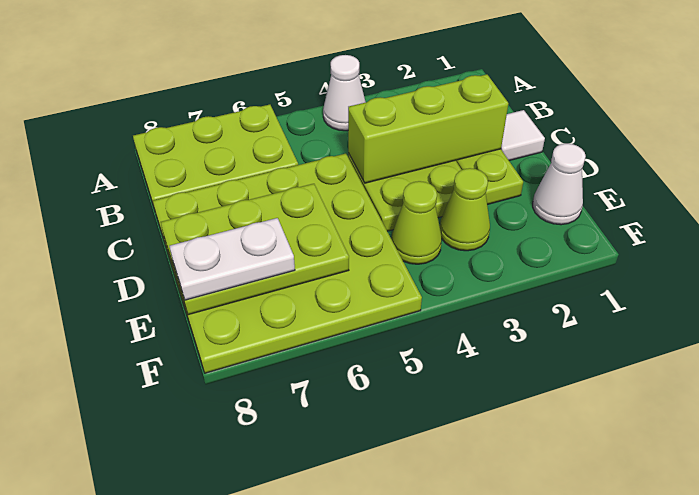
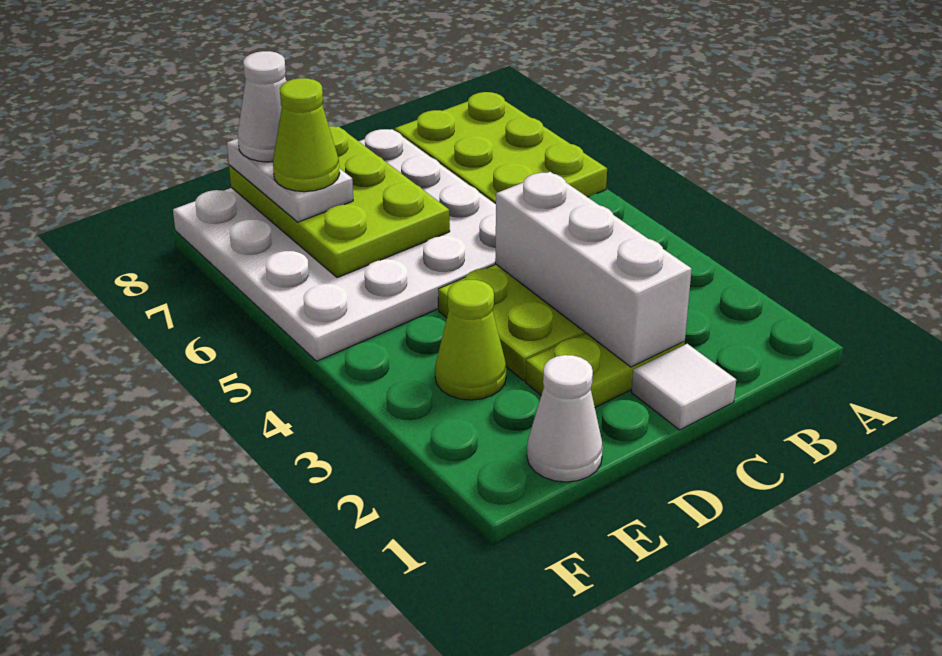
white cone A4 level 1 -> white cone E8 level 4
lime brick C2:C4 level 2 -> white brick C2:C4 level 2
lime plate C5:F8 level 1 -> white plate C5:F8 level 1
lime cone E4 level 1 -> lime cone E7 level 4

